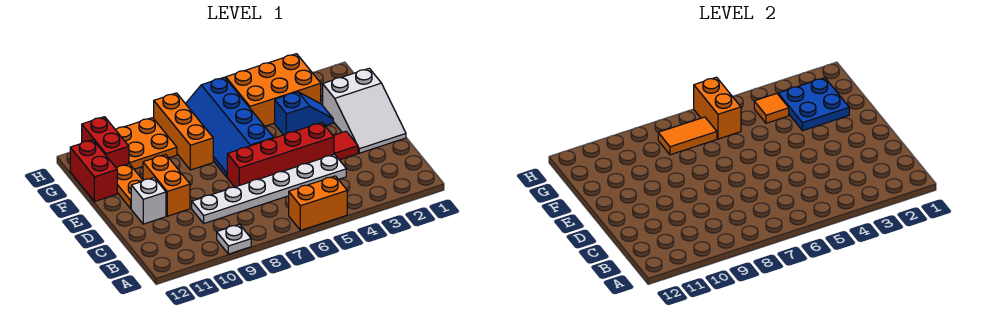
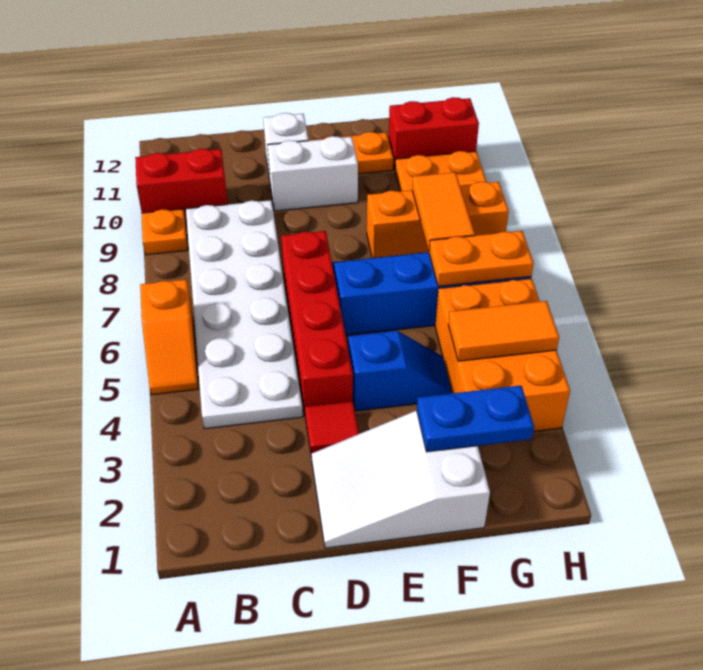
orange brick A5:A6 level 1 -> orange slope A5:A6 level 1 top 6
white plate A9 level 1 -> orange plate A9 level 1
white plate C4:C9 level 1 -> white plate B4:C9 level 1
orange brick D10:E10 level 1 -> white brick D10:E10 level 1
blue plate F2:G3 level 2 -> blue plate F2:G2 level 2
blue slope F3:F4 level 1 top 4 -> blue slope E4:F4 level 1 top E
red brick F12:G12 level 1 -> red brick A10:B10 level 1
orange tile G4 level 2 -> orange tile G4:H4 level 2
orange brick G6:H6 level 2 -> orange plate G6:H6 level 2

